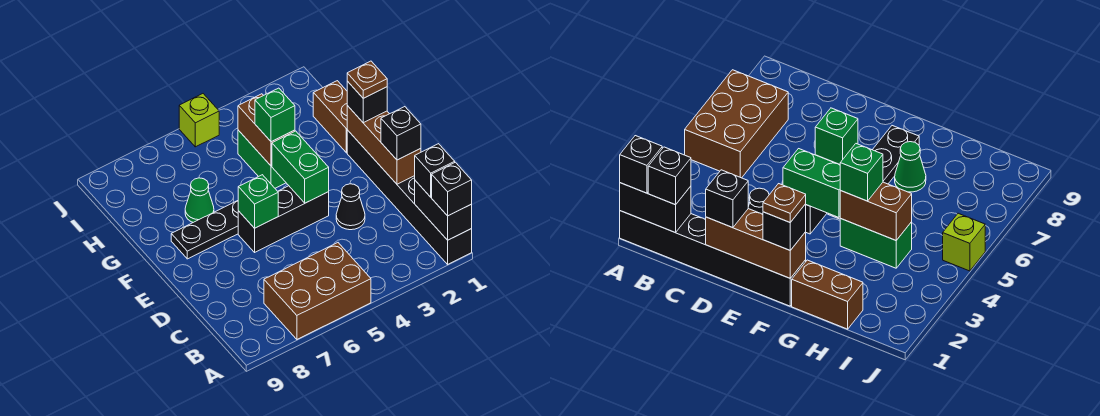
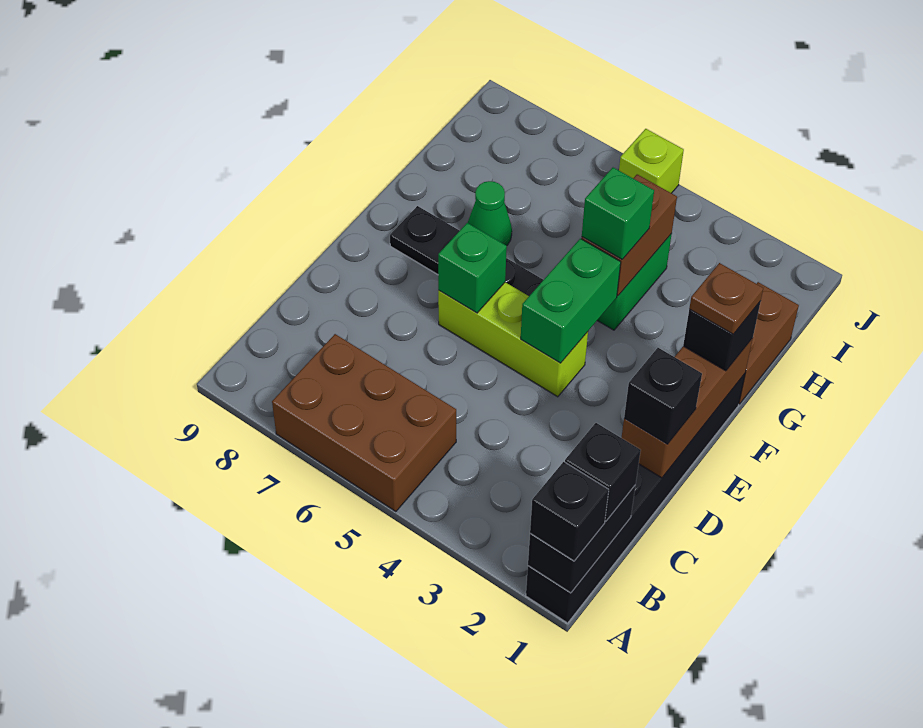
black cone D3 level 1 -> none
black brick E4:E6 level 1 -> lime brick E4:E6 level 1

